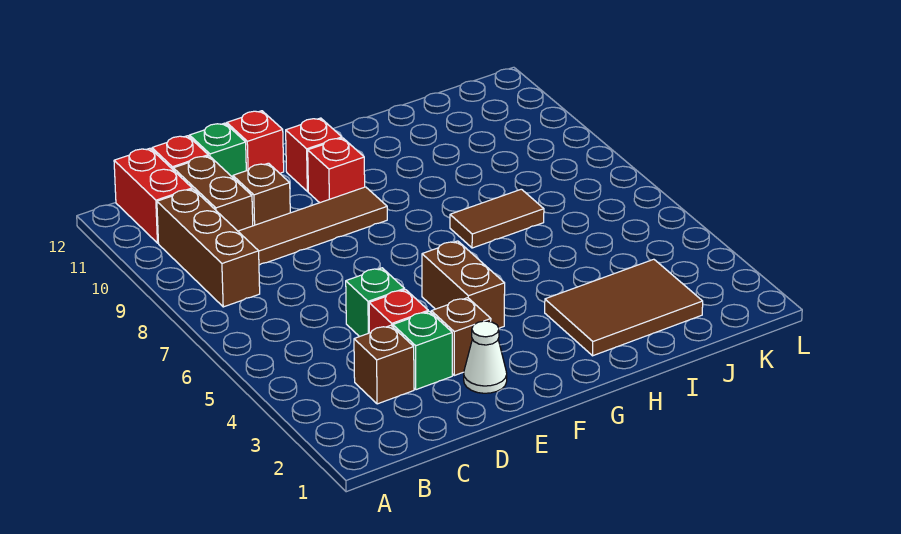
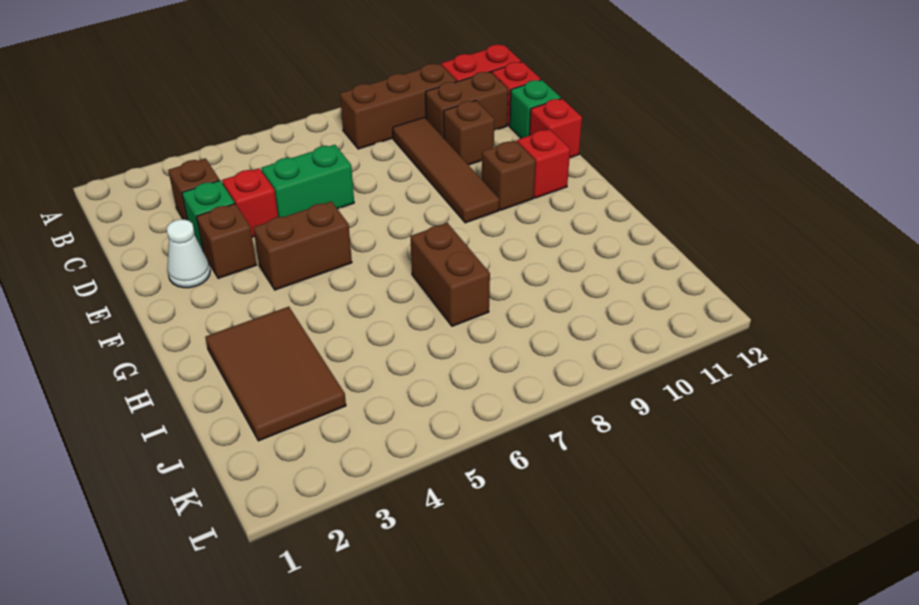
green brick D5 level 1 -> green brick D5:D6 level 1
red brick F10 level 1 -> brown brick F10 level 1
brown tile H7:I7 level 1 -> brown brick H7:I7 level 1

